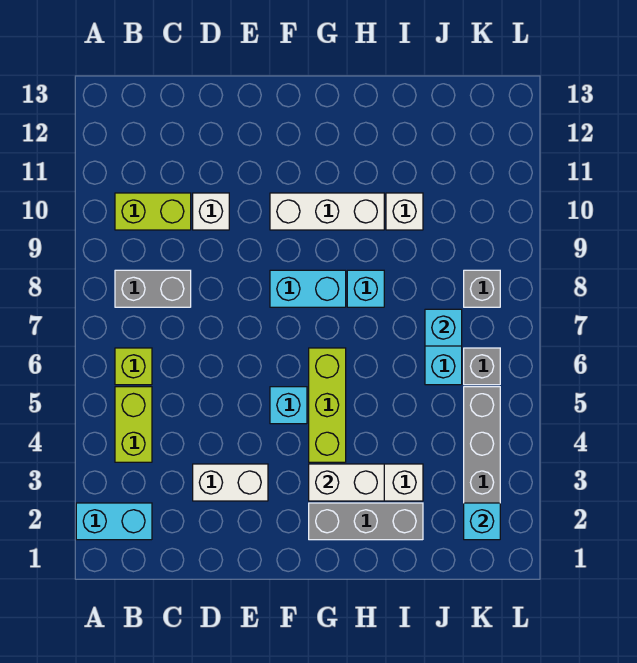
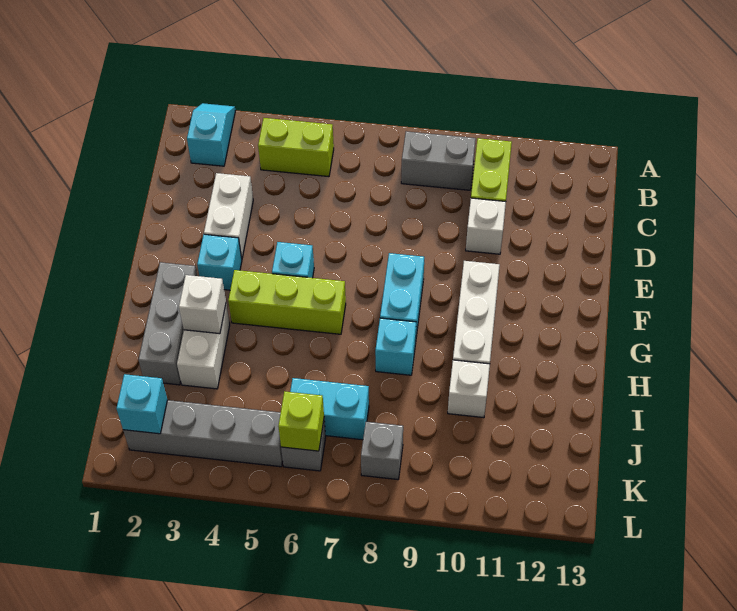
cyan brick A2:B2 level 1 -> cyan slope A2:B2 level 1 top B
lime brick B6 level 1 -> lime brick K6 level 2
grey brick B8:C8 level 1 -> grey brick B8:B9 level 1
white brick G3:H3 level 2 -> white brick H3 level 2
cyan brick J7 level 2 -> cyan brick F3 level 1

